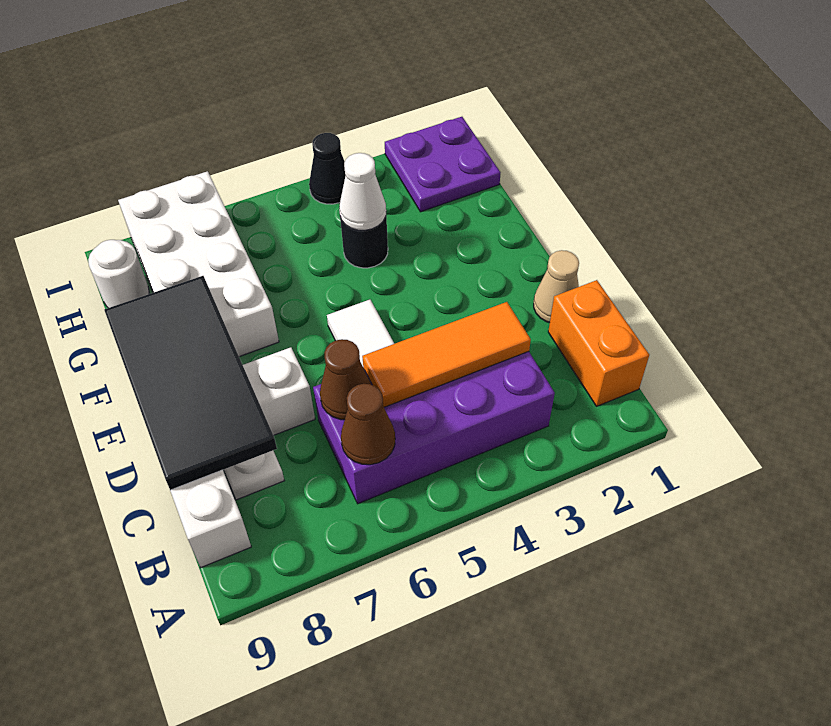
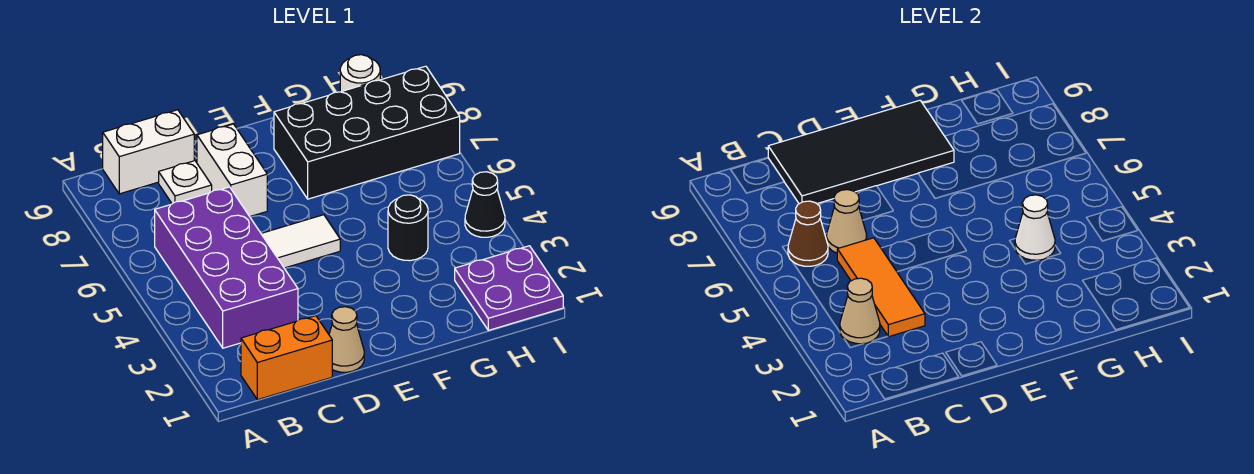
none -> tan cone B3 level 2
brown cone C6 level 2 -> tan cone C6 level 2
white brick F7:I8 level 1 -> black brick F7:I8 level 1

